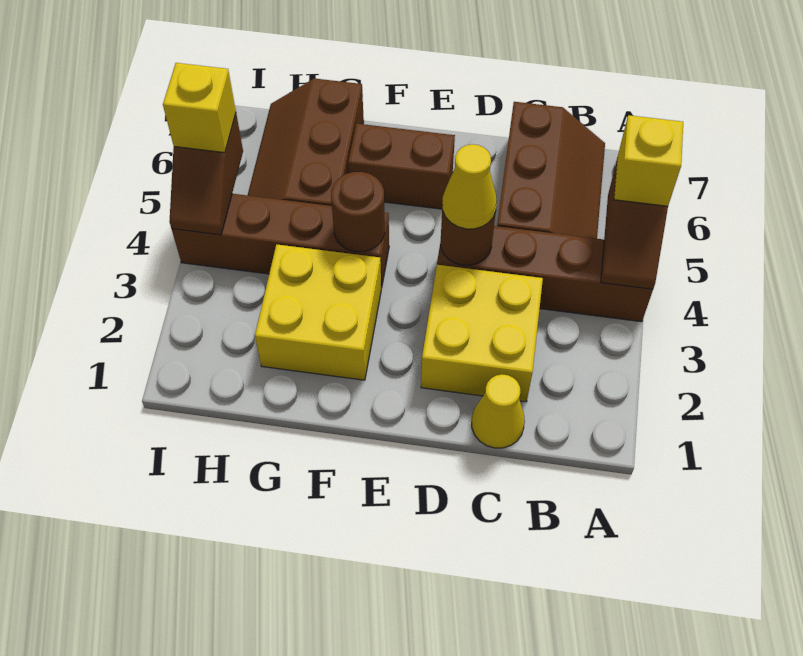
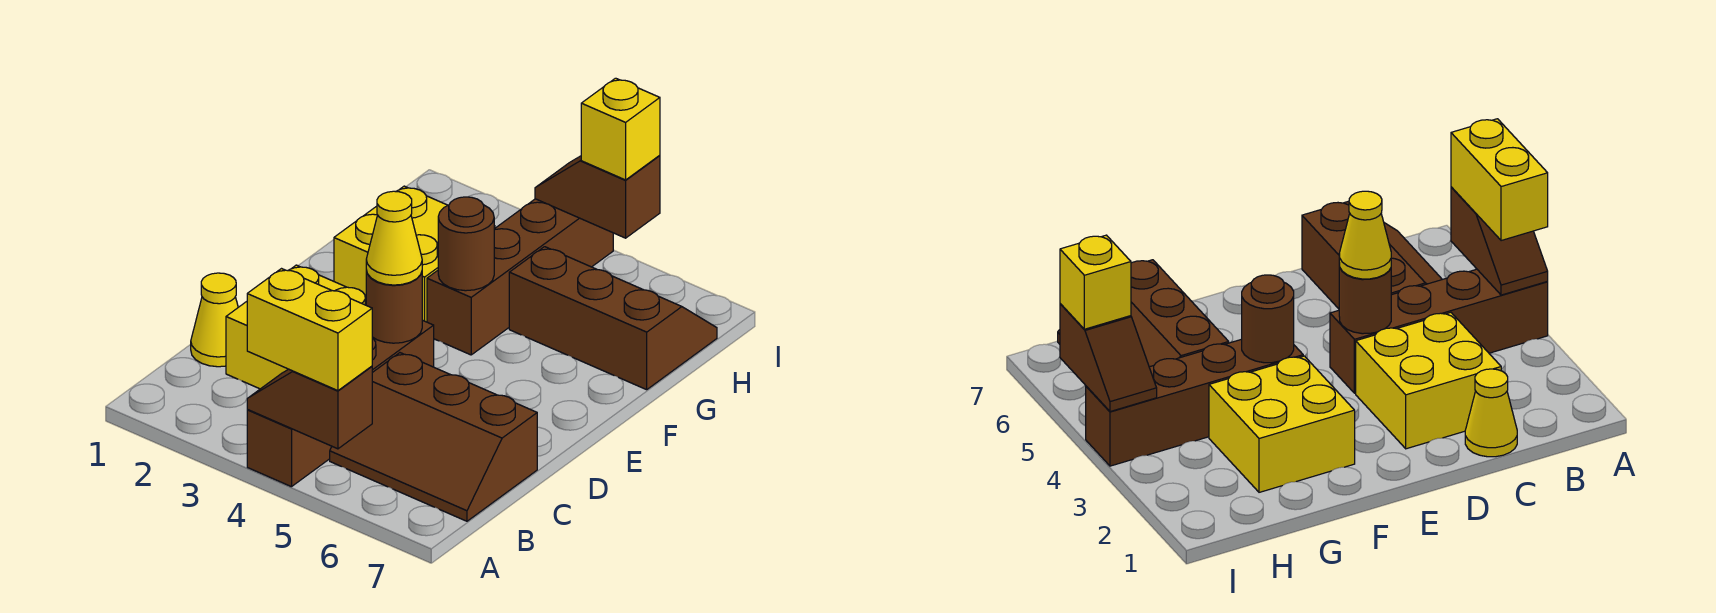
yellow brick A5 level 3 -> yellow brick A4:A5 level 3
brown brick E6:F6 level 1 -> none

